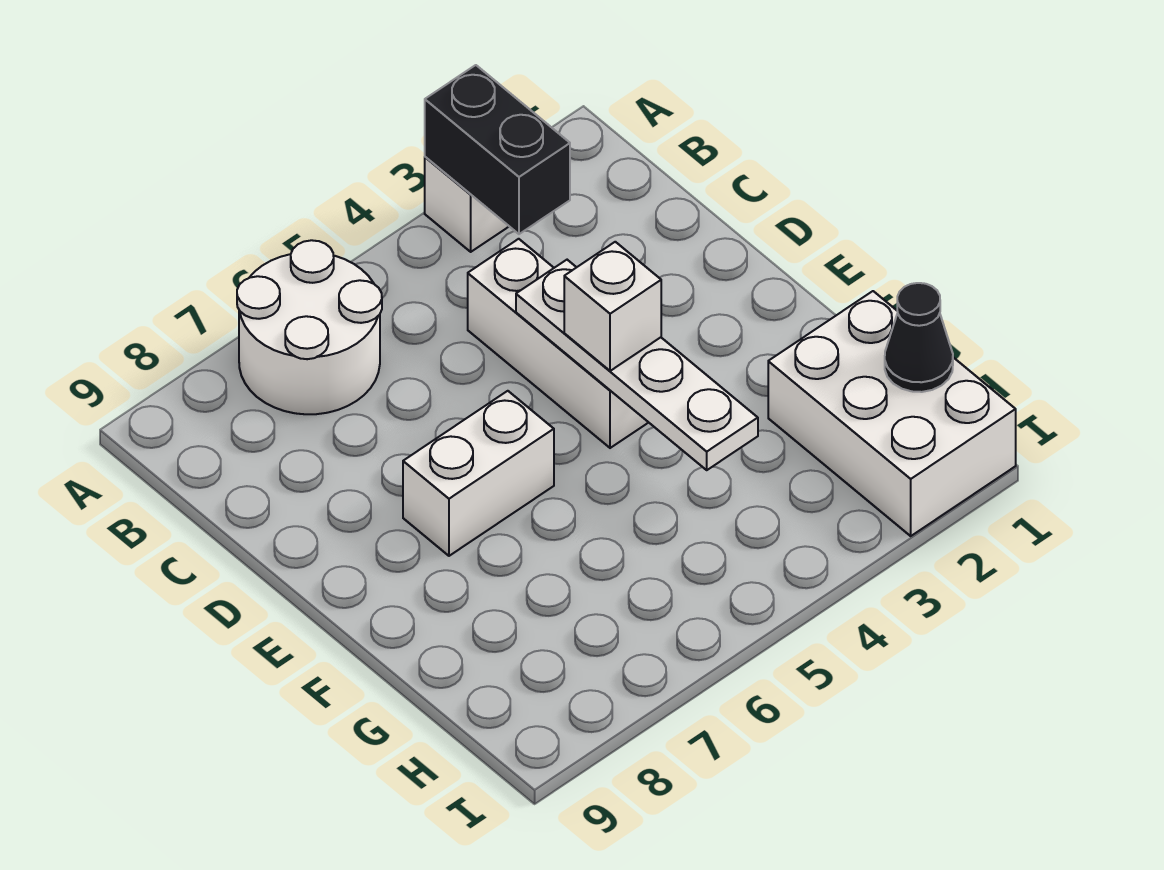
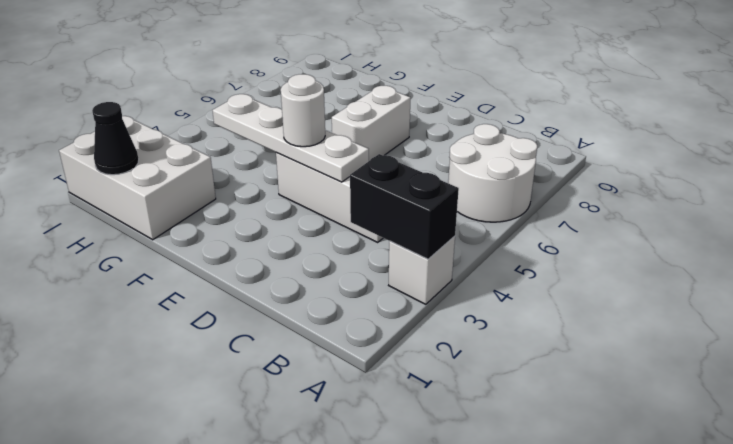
white brick E4 level 3 -> white round brick E4 level 3

